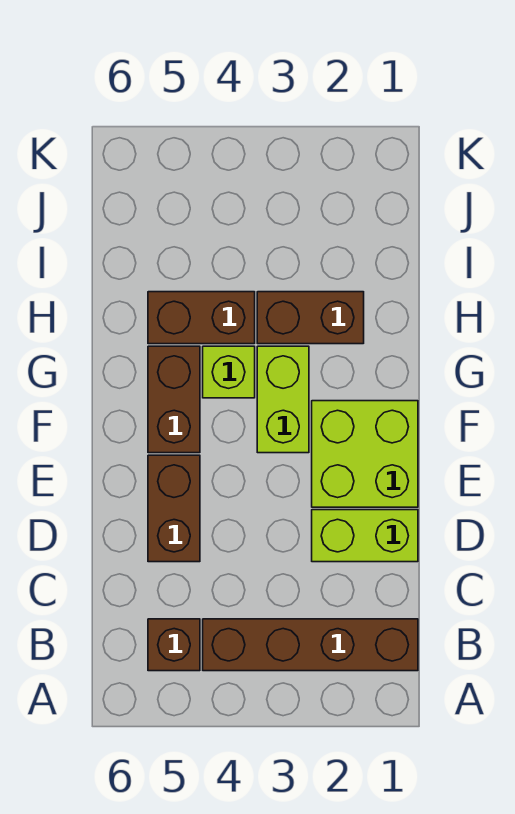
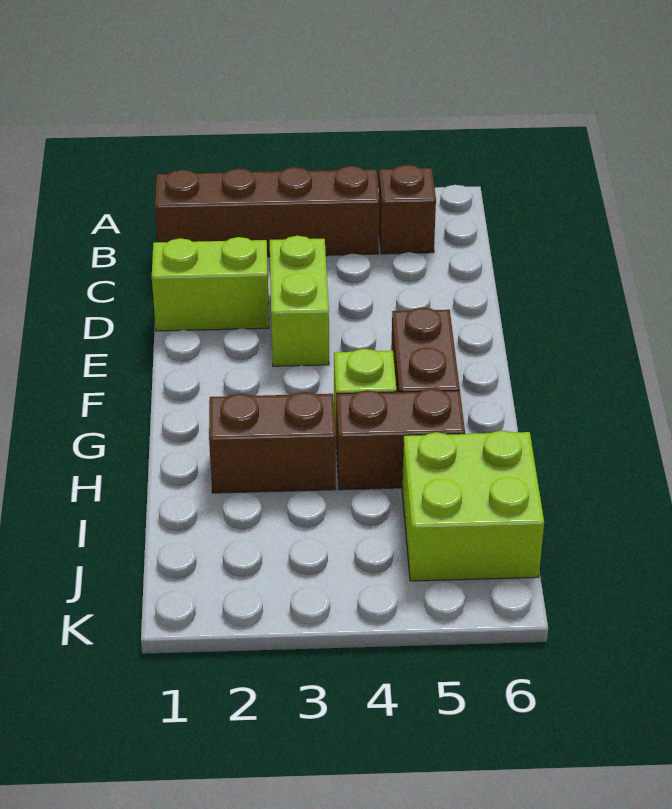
brown brick D5:E5 level 1 -> none
lime brick E1:F2 level 1 -> lime brick I5:J6 level 1
lime brick F3:G3 level 1 -> lime brick D3:E3 level 1

